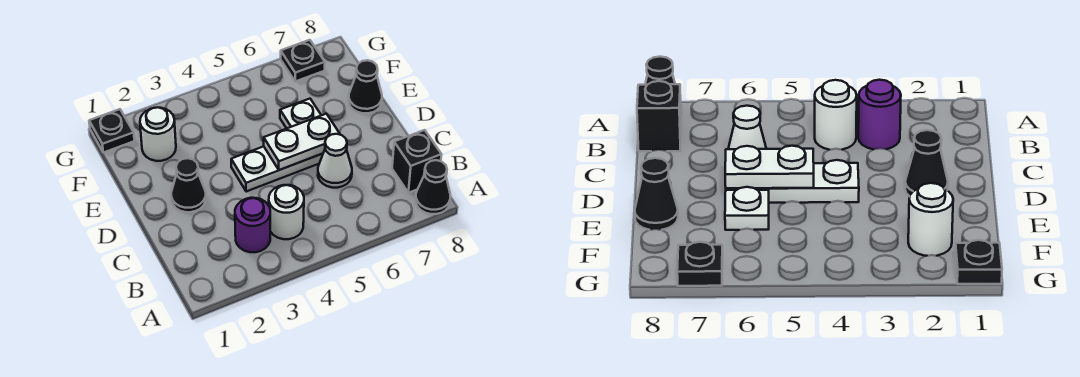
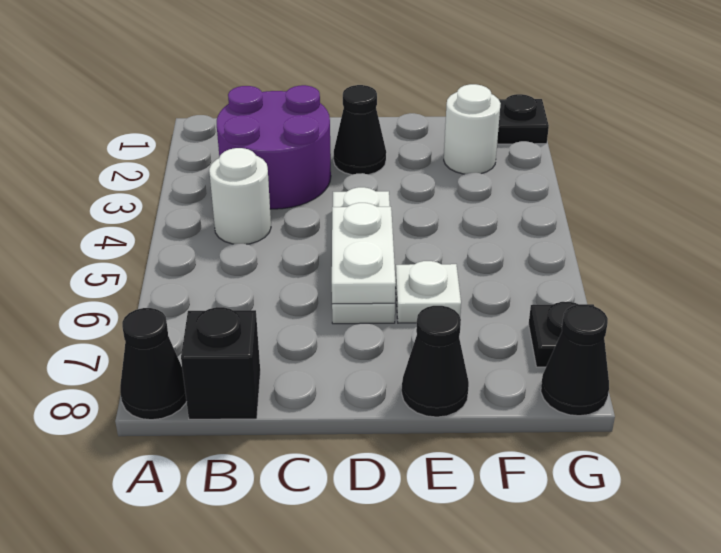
purple round brick B3 level 1 -> purple round brick B2:C3 level 1
white cone C6 level 1 -> none
none -> black cone G8 level 1

